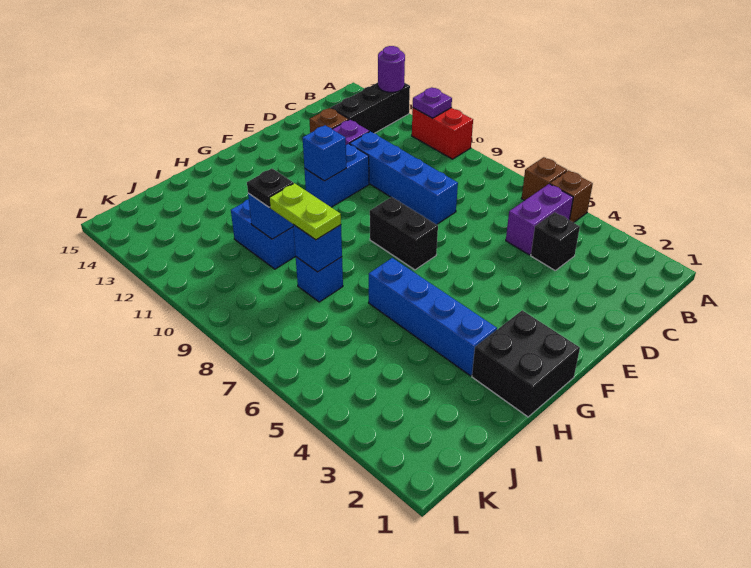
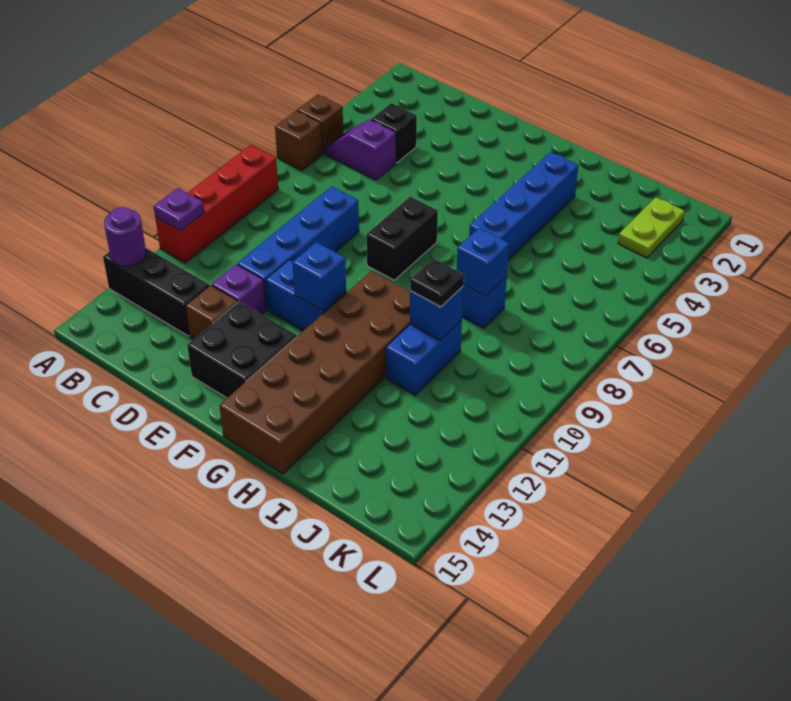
red brick A10:A11 level 1 -> red brick A8:A11 level 1
purple brick B5:C5 level 1 -> purple slope B5:C5 level 1 top C
black brick G1:H2 level 1 -> black brick E13:F14 level 1
none -> brown brick G10:H15 level 1
lime plate I8:I9 level 3 -> lime plate K2:K3 level 1

